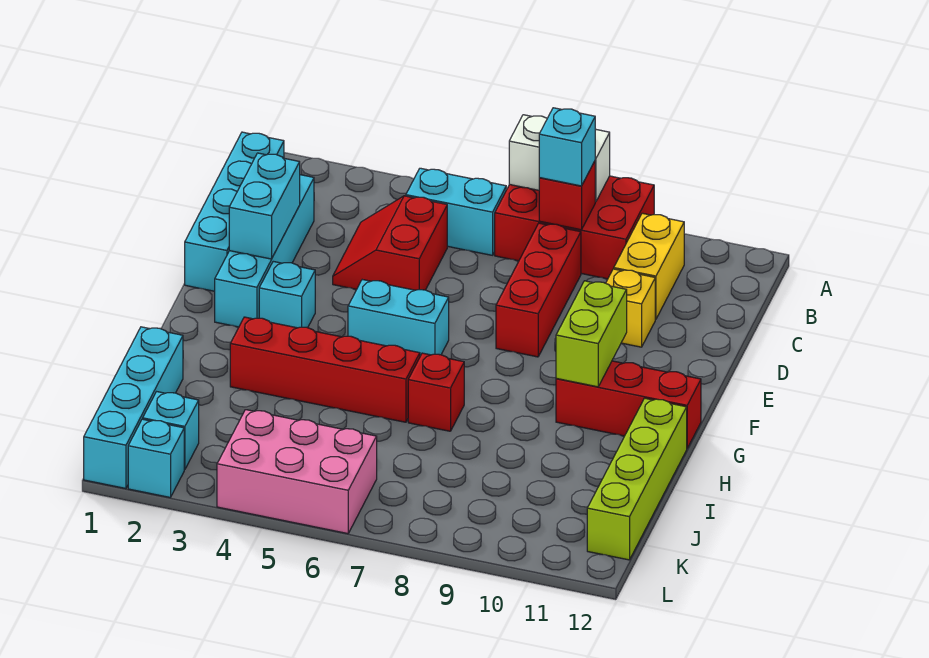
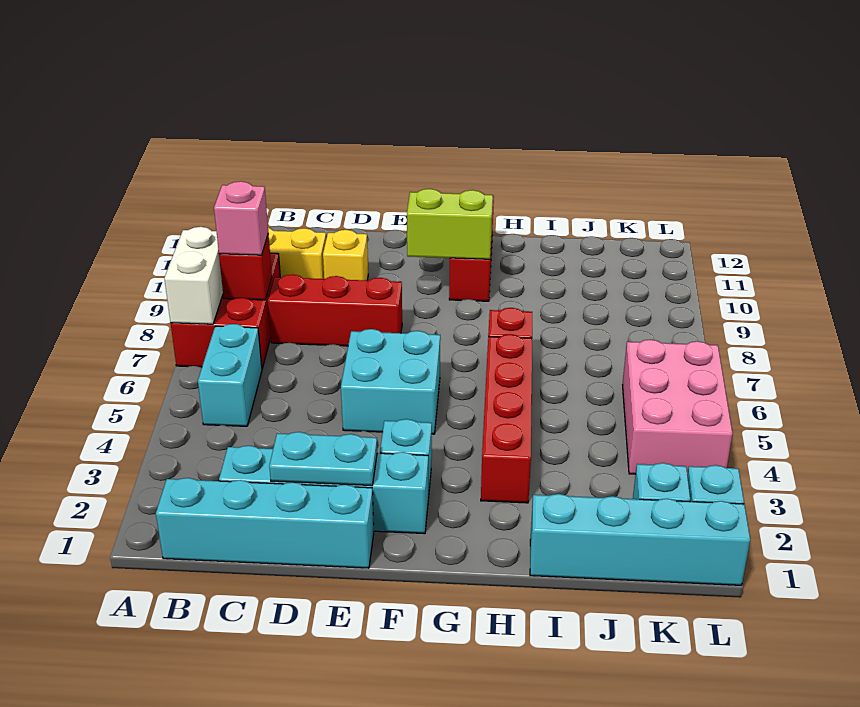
cyan brick B8 level 3 -> pink brick B8 level 3
red slope C4:D5 level 1 top 5 -> none
cyan brick D2:E2 level 2 -> cyan plate D2:E2 level 2
cyan brick F5:F6 level 1 -> cyan brick E5:F6 level 1
lime brick H12:K12 level 1 -> none

